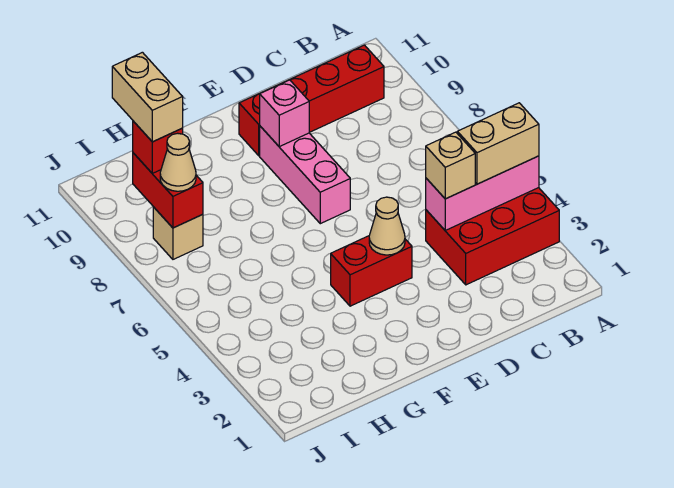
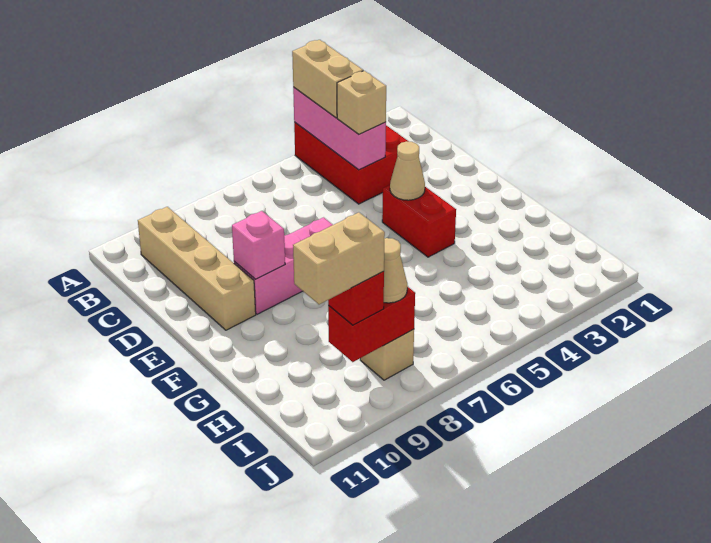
red brick B10:E10 level 1 -> tan brick B10:E10 level 1

